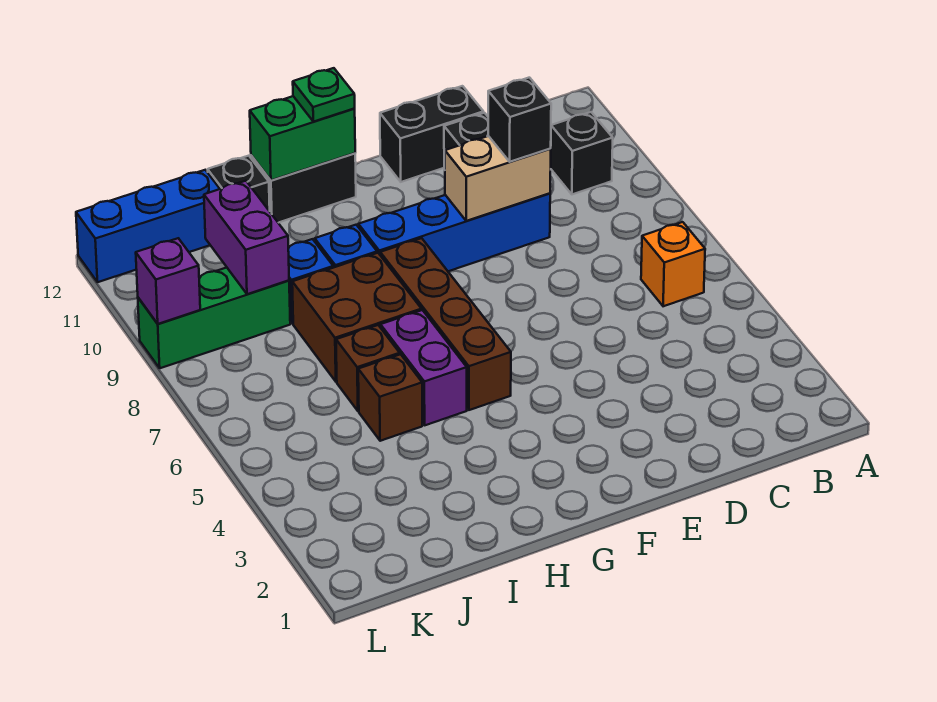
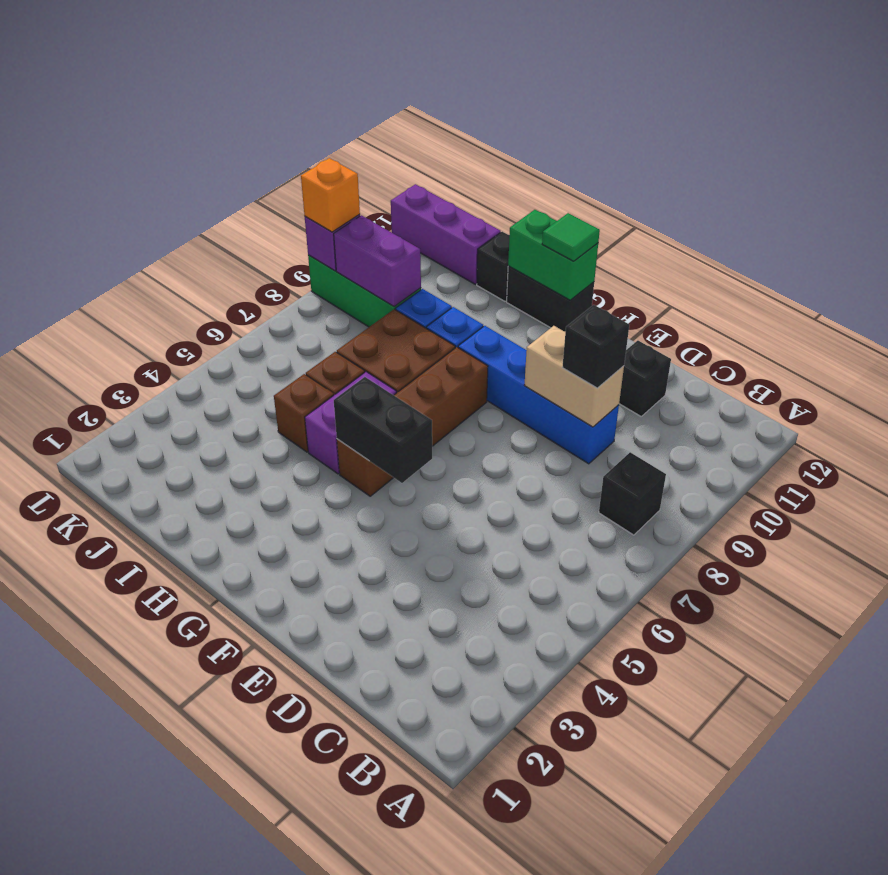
orange brick B6 level 1 -> orange brick L9 level 3
black brick B10 level 1 -> black brick B8 level 1
black brick D12:E12 level 1 -> black brick F5:G5 level 2
green plate G12 level 3 -> green tile G12 level 3
purple brick J9:J10 level 2 -> purple brick J9:K9 level 2
blue brick J12:L12 level 1 -> purple brick J12:L12 level 1

